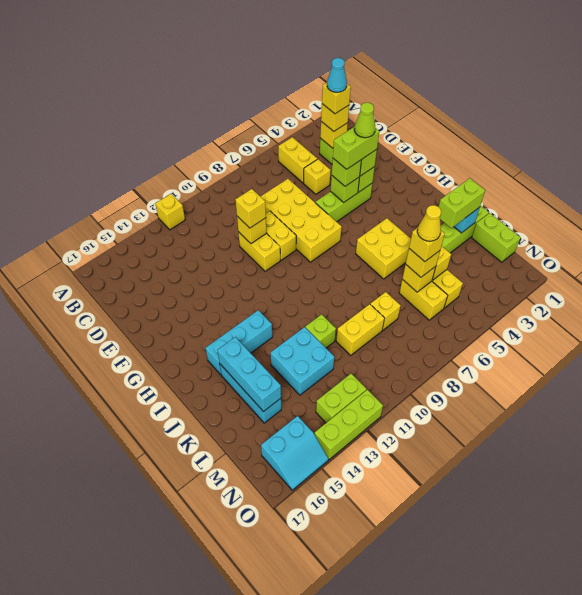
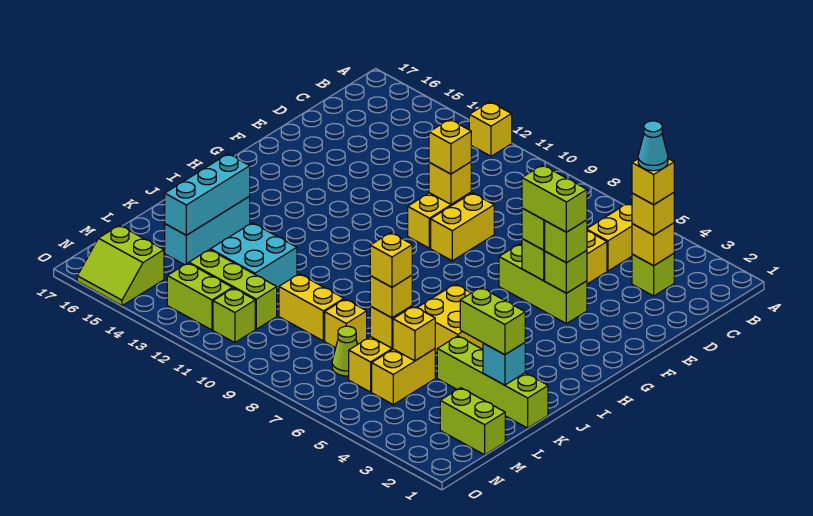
yellow brick D7:G8 level 1 -> none
lime cone F4 level 5 -> lime cone M7 level 1
cyan brick I13:I15 level 1 -> none
lime brick K11 level 1 -> lime brick N11 level 1
lime brick L1:M1 level 1 -> lime brick M1:M2 level 1
yellow cone L6 level 5 -> none
cyan slope N15:O16 level 1 top N -> lime slope N15:O16 level 1 top N
lime brick O12:O14 level 1 -> lime brick M11:M13 level 1

